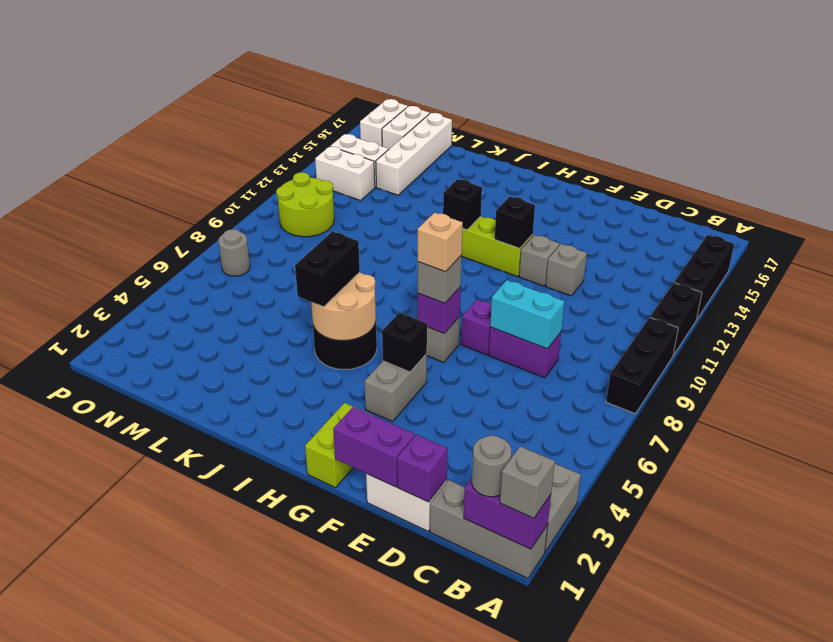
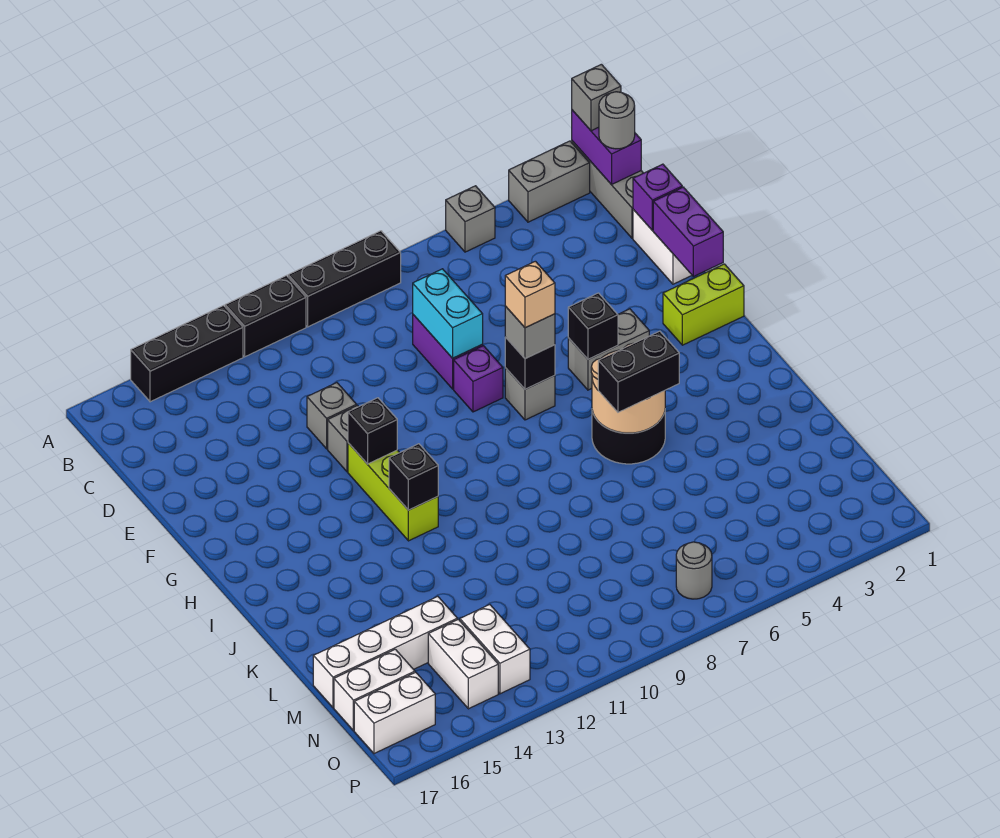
none -> grey brick A5 level 1
purple brick G7 level 2 -> black brick G7 level 2
lime round brick N10:O11 level 1 -> none

